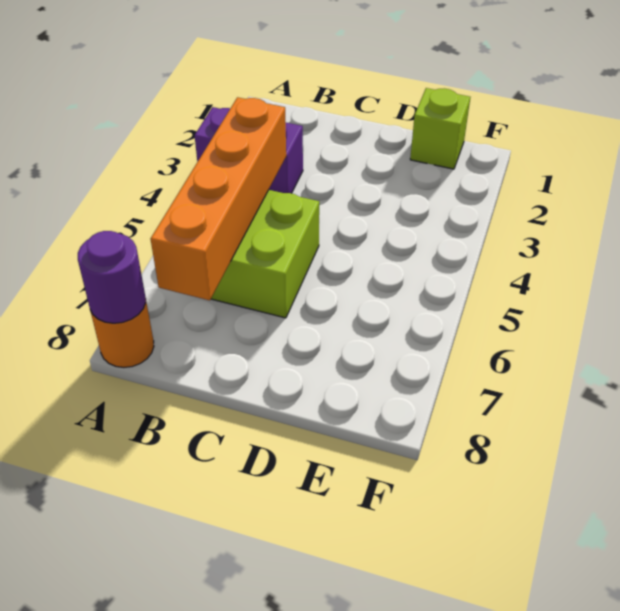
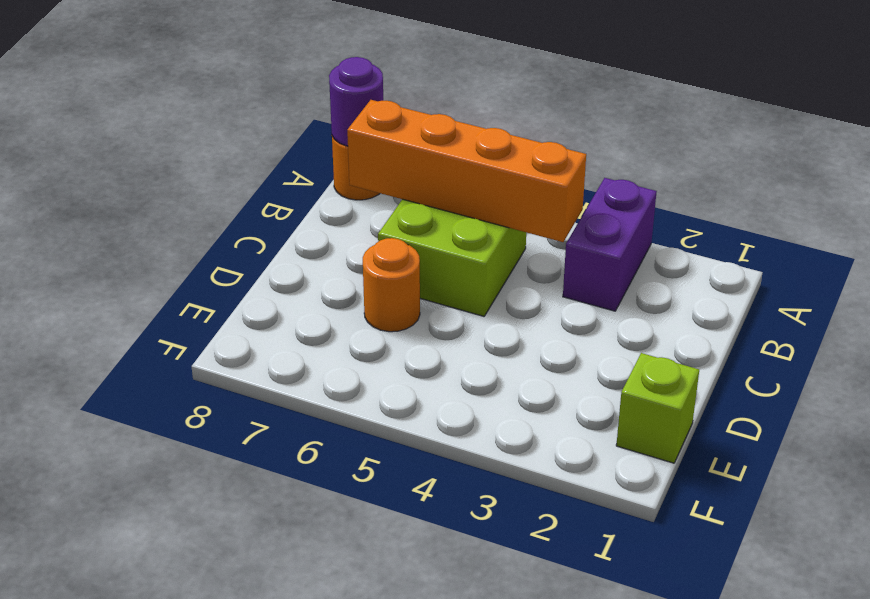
none -> orange round brick D6 level 1

